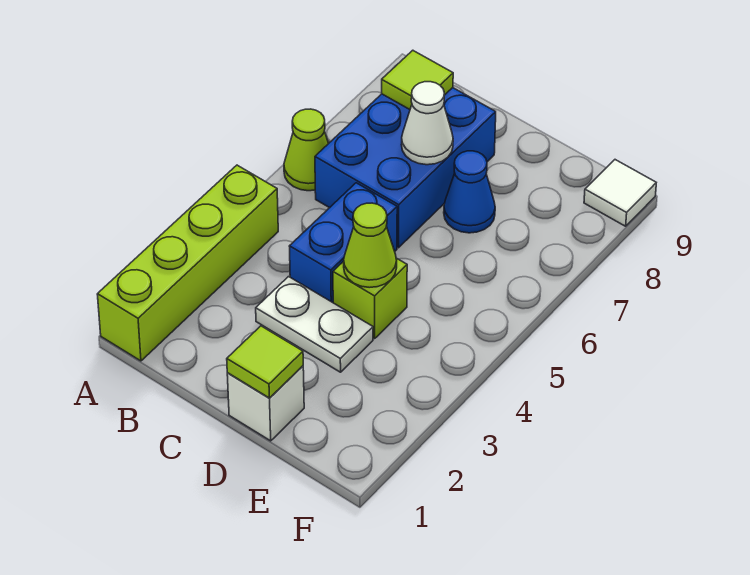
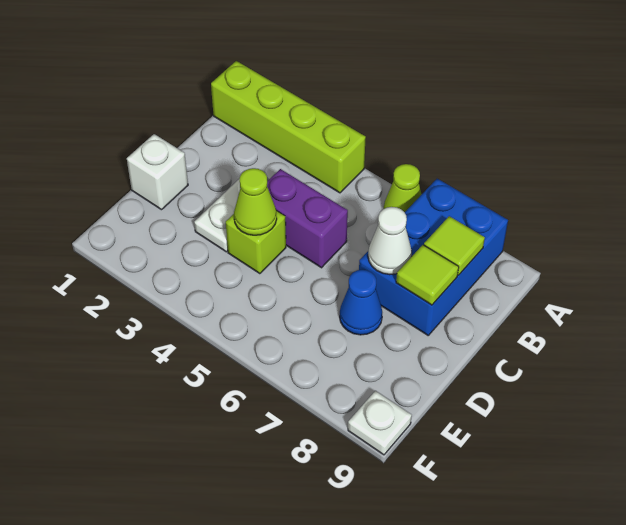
blue brick B6:C8 level 1 -> blue brick A7:C8 level 1
blue brick C4:C5 level 1 -> purple brick C4:C5 level 1
lime tile D1 level 2 -> lime tile C8 level 2
white tile F9 level 1 -> white plate F9 level 1

